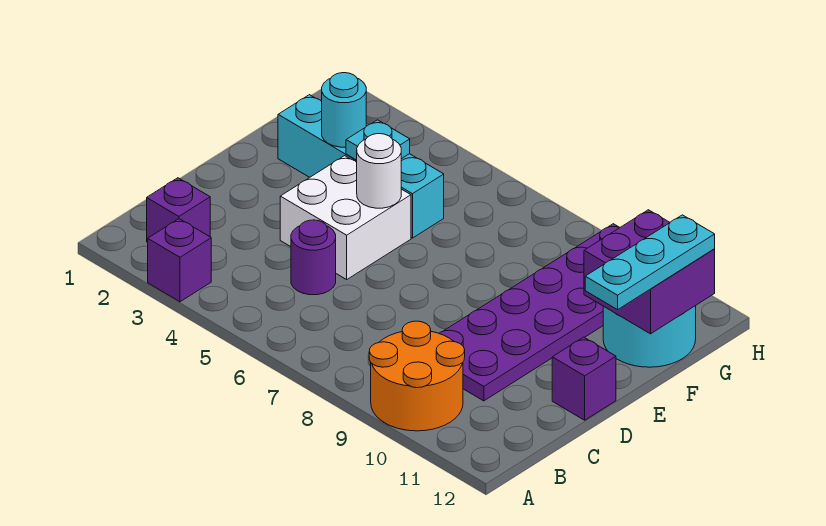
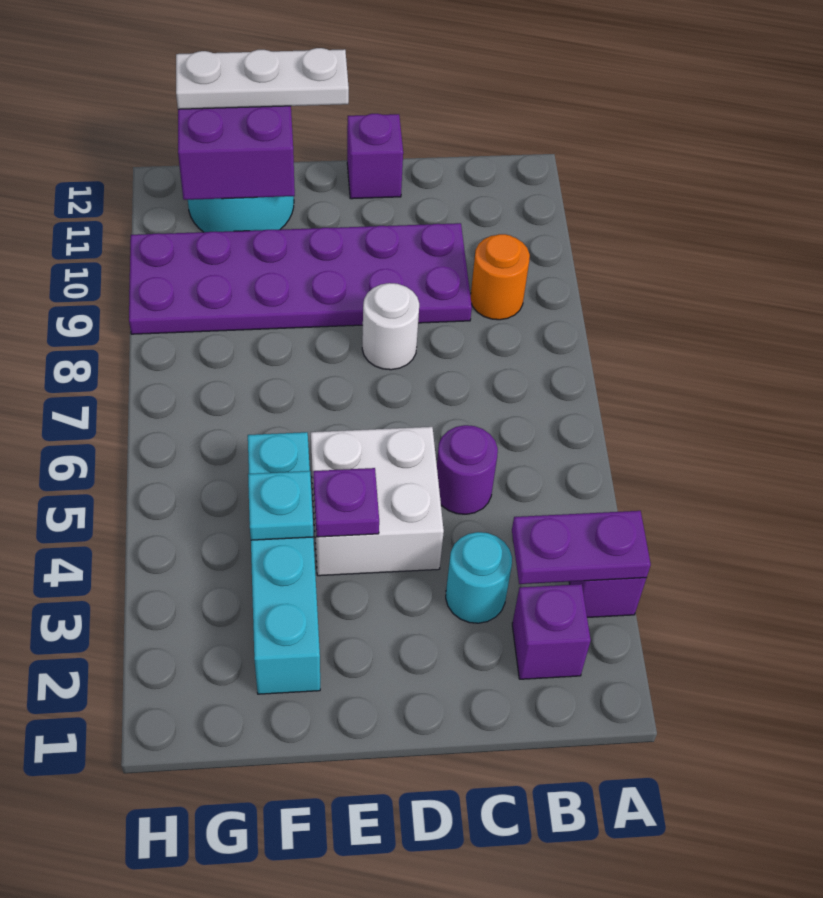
none -> purple plate A3:B3 level 2
orange round brick A9:B10 level 1 -> orange round brick B9 level 1
none -> purple plate E4 level 2
white round brick E5 level 2 -> white round brick D8 level 1
cyan plate E12:G12 level 3 -> white plate E12:G12 level 3
cyan round brick F3 level 2 -> cyan round brick C3 level 1

